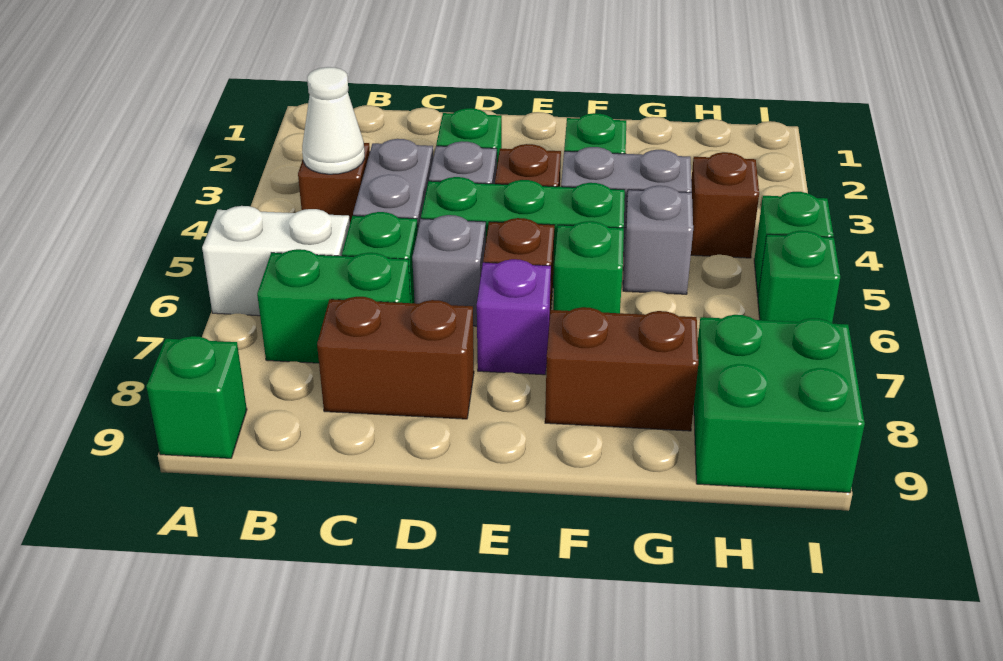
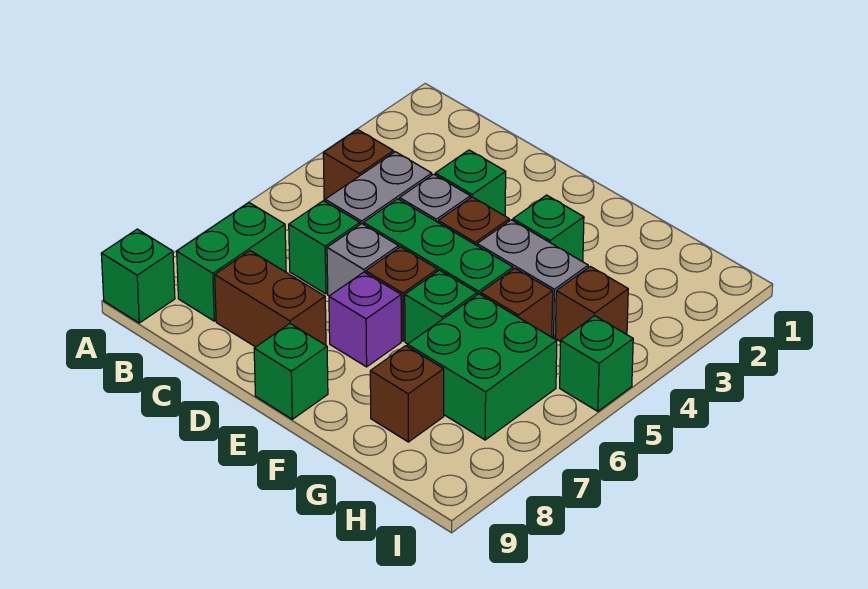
white brick A6:B6 level 1 -> none
white cone B4 level 2 -> none
green brick B7:C7 level 1 -> green brick B7:B8 level 1
brown brick F8:G8 level 1 -> brown brick G8 level 1
grey brick G5 level 1 -> brown brick G5 level 1
green brick H8:I9 level 1 -> green brick G6:H7 level 1
green brick I6 level 1 -> green brick E9 level 1

